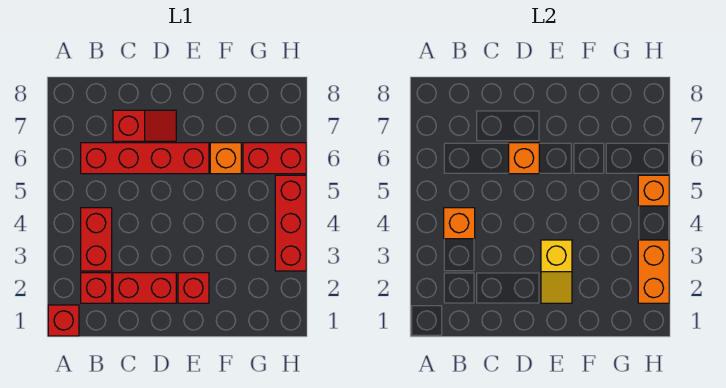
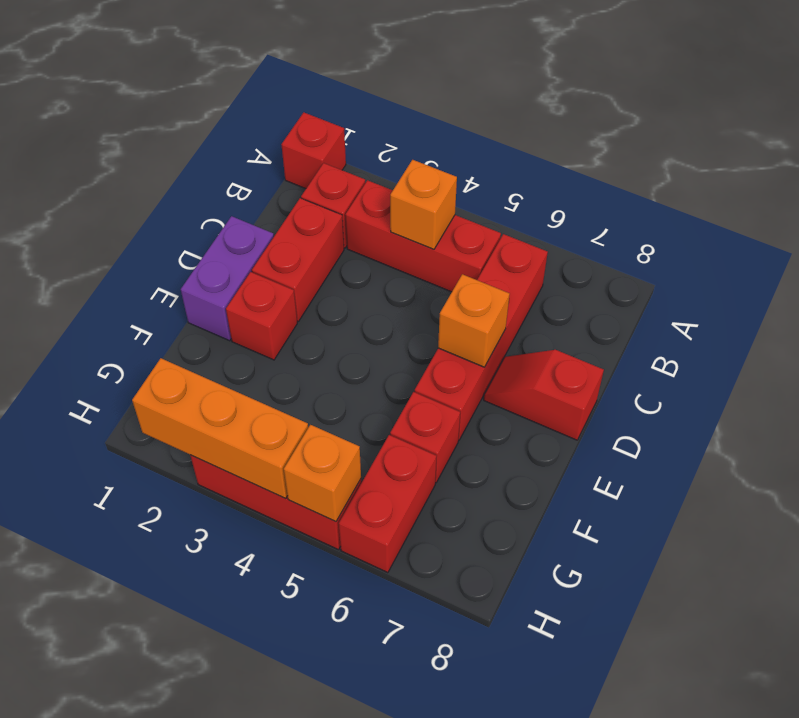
red brick B3:B4 level 1 -> red brick B3:B5 level 1
red slope C7:D7 level 1 top C -> red slope D7:D8 level 1 top 8
none -> purple brick D1:E1 level 1
yellow slope E2:E3 level 2 top 3 -> none
orange brick F6 level 1 -> red brick F6 level 1
orange brick H2:H3 level 2 -> orange brick H2:H4 level 2

